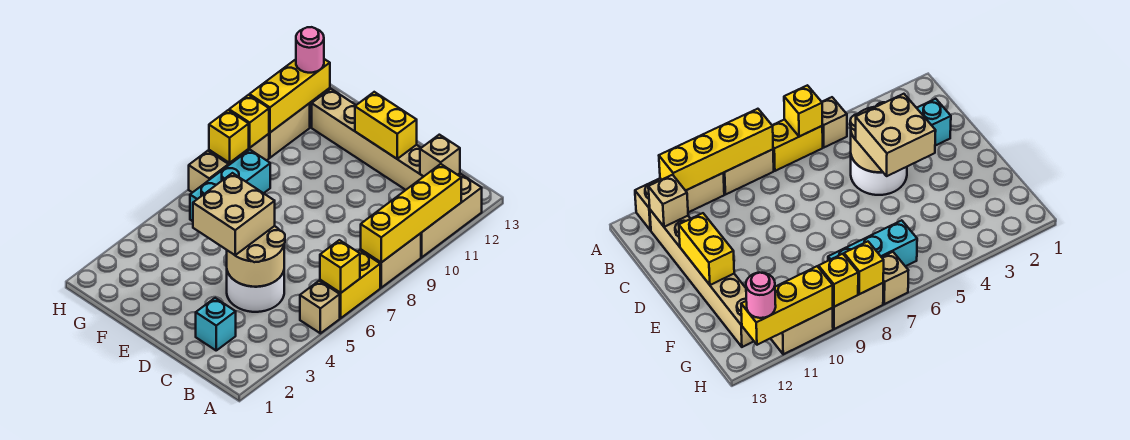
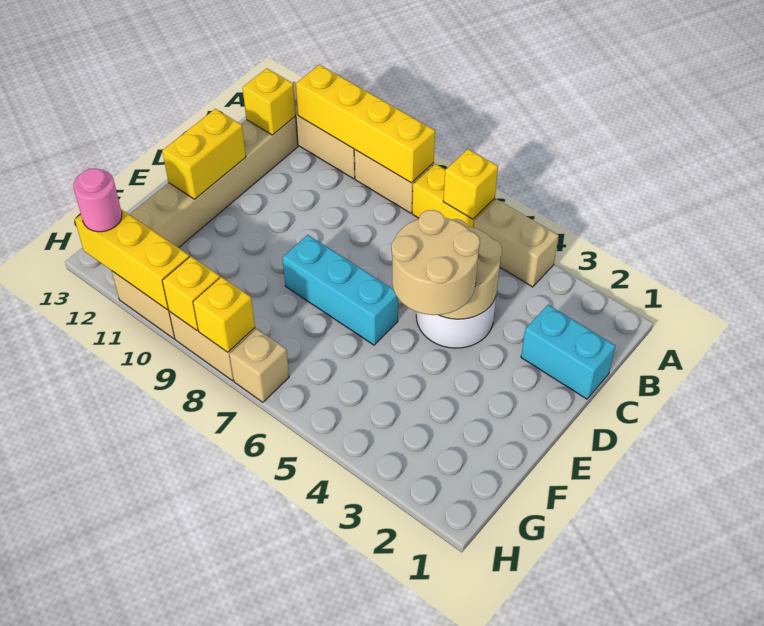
tan brick A5 level 1 -> tan brick A4:A5 level 1
tan brick B12 level 2 -> yellow brick B12 level 2
cyan brick C2 level 1 -> cyan brick C1:C2 level 1
tan brick D4:E5 level 3 -> tan round brick D4:E5 level 3
cyan brick G6:G8 level 1 -> cyan brick E6:E8 level 1

